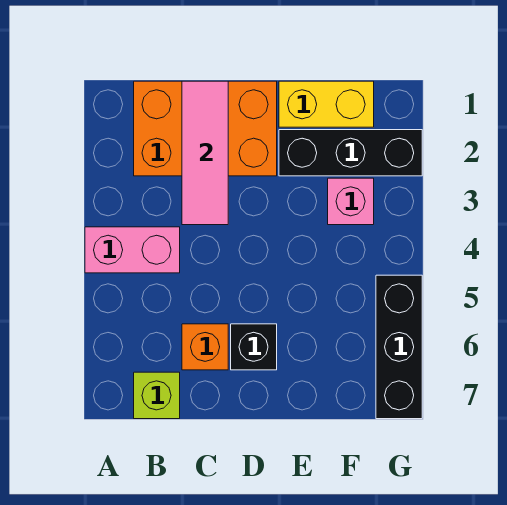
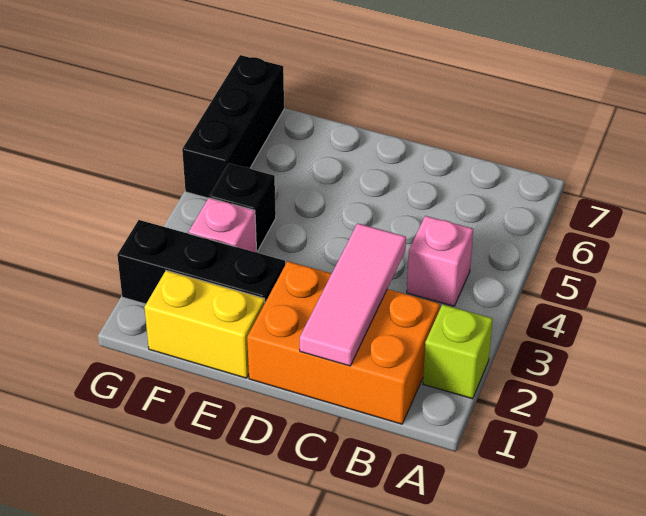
pink brick A4:B4 level 1 -> pink brick B4 level 1
lime brick B7 level 1 -> lime brick A2 level 1
orange brick C6 level 1 -> none
black brick D6 level 1 -> black brick F4 level 1

